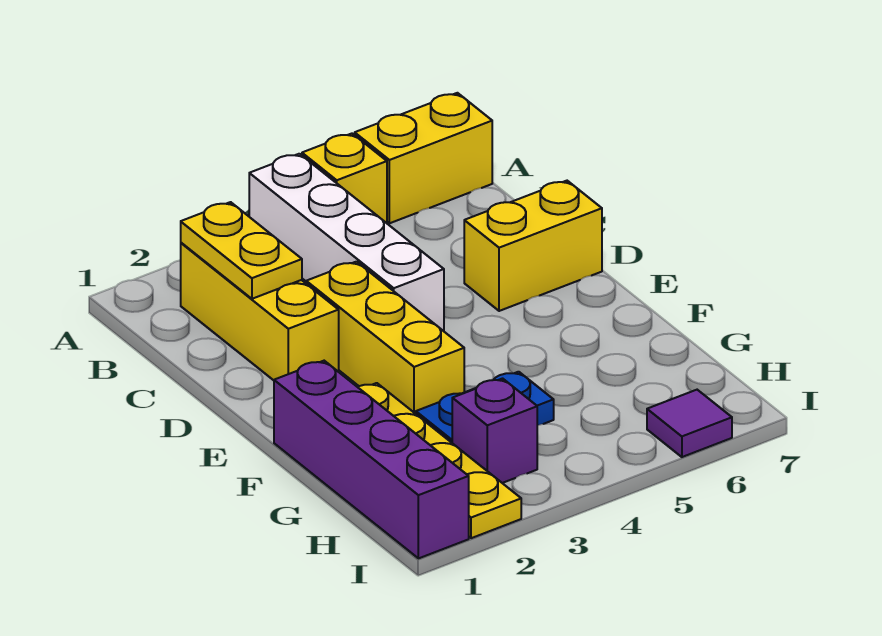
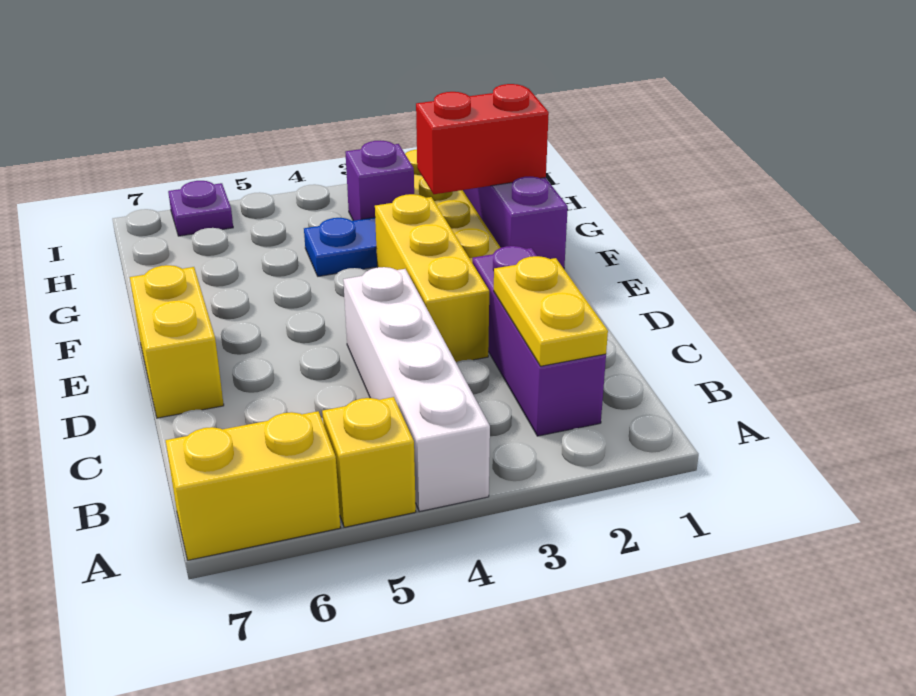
yellow brick B2:D2 level 1 -> purple brick B2:D2 level 1
yellow brick D6:D7 level 1 -> yellow brick D7:E7 level 1
none -> red brick G1:G2 level 2
purple tile I6 level 1 -> purple plate I6 level 1

